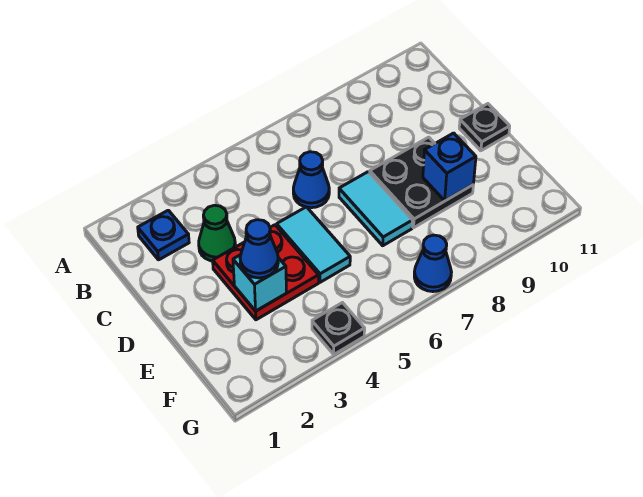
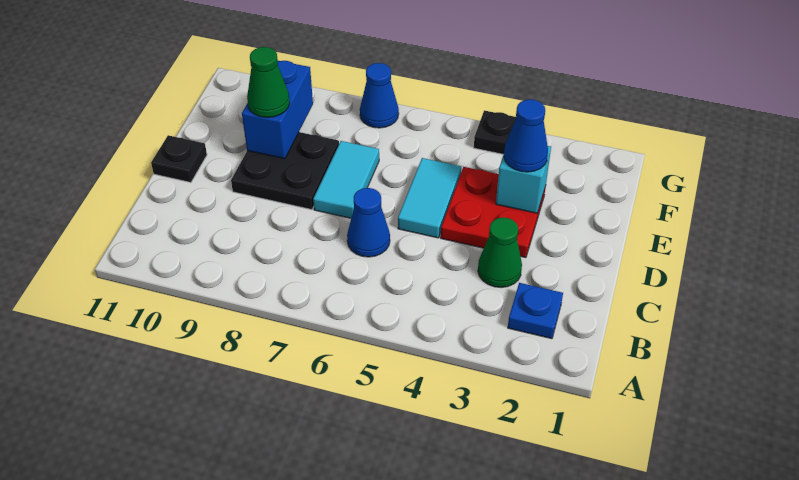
blue brick E9 level 2 -> blue brick E9:F9 level 2
none -> green cone E9 level 3

